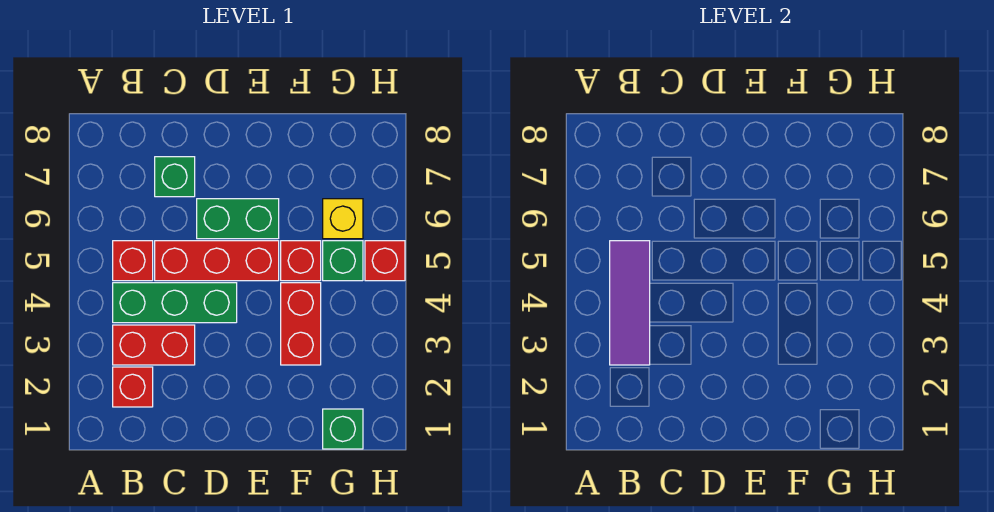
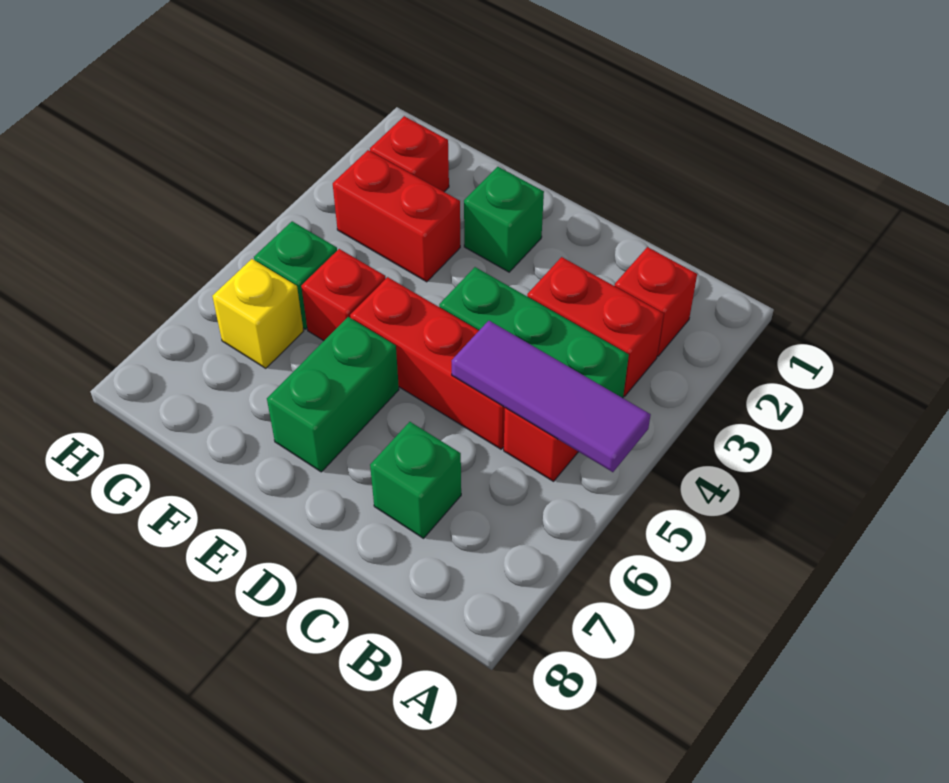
purple tile B3:B5 level 2 -> purple tile A5:C5 level 2
green brick D6:E6 level 1 -> green brick E6:E7 level 1
red brick F3:F4 level 1 -> red brick F3:G3 level 1
green brick G1 level 1 -> green brick E2 level 1
red brick H5 level 1 -> red brick G2 level 1

